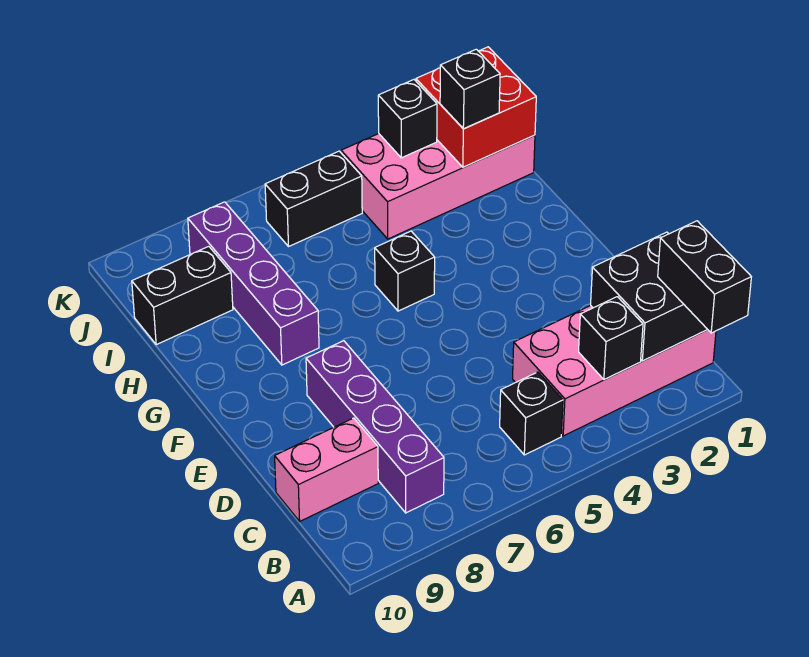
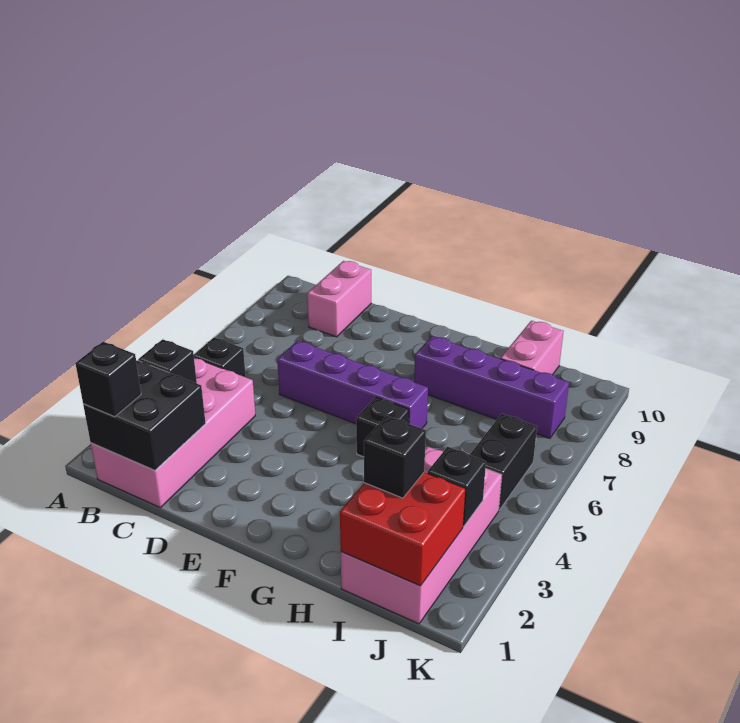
black brick A1:B1 level 3 -> black brick B1 level 3
purple brick B8:E8 level 1 -> purple brick D6:G6 level 1
black brick I9:I10 level 1 -> pink brick I9:I10 level 1

